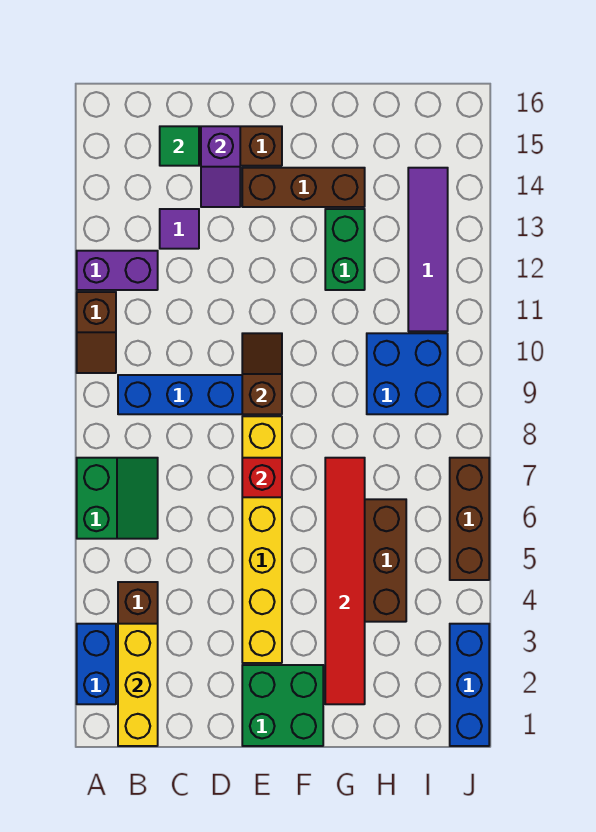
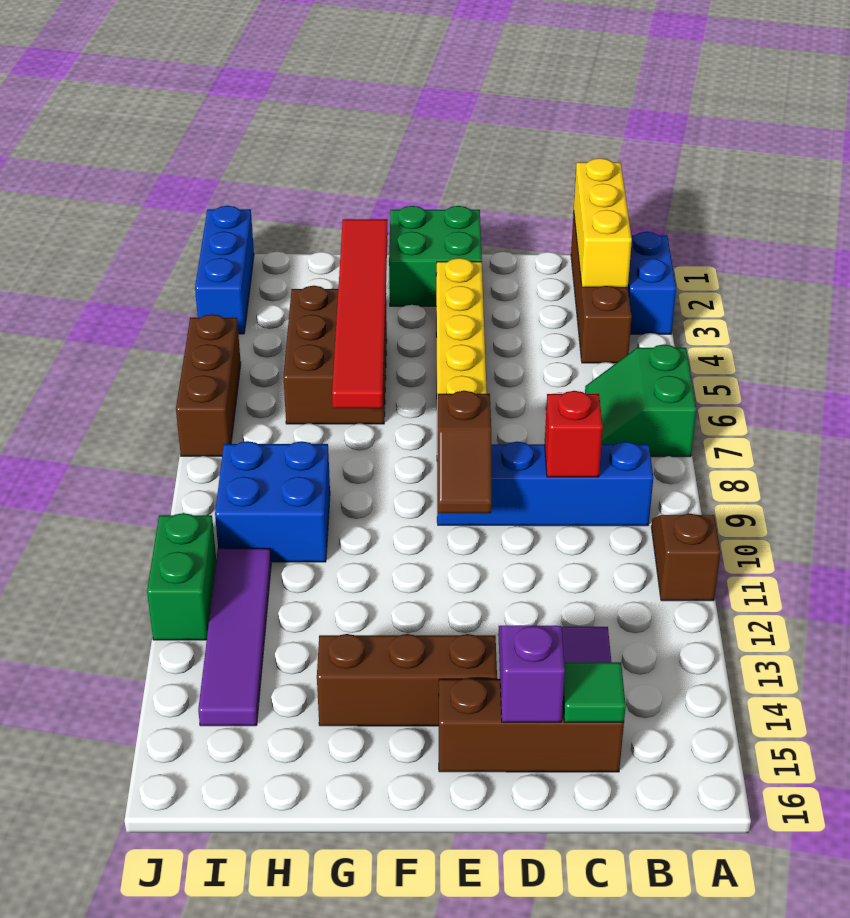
purple brick A12:B12 level 1 -> none
red brick E7 level 2 -> red brick C9 level 2
green brick G12:G13 level 1 -> green brick J11:J12 level 1

